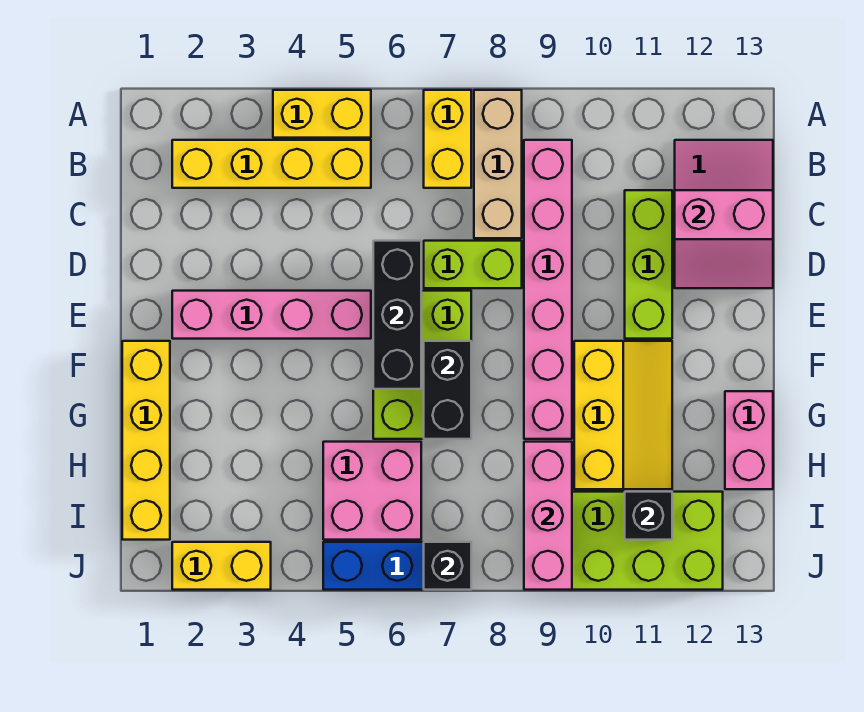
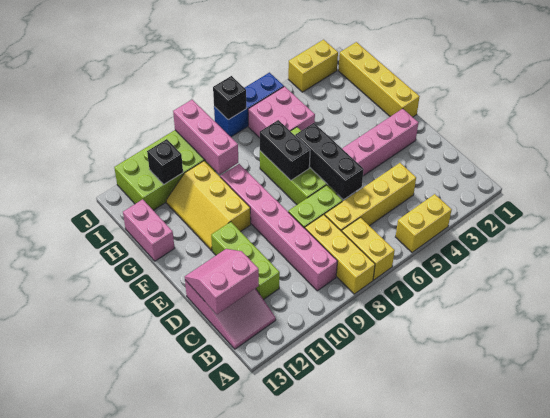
tan brick A8:C8 level 1 -> yellow brick A8:C8 level 1
yellow brick B2:B5 level 1 -> yellow brick C4:C7 level 1

